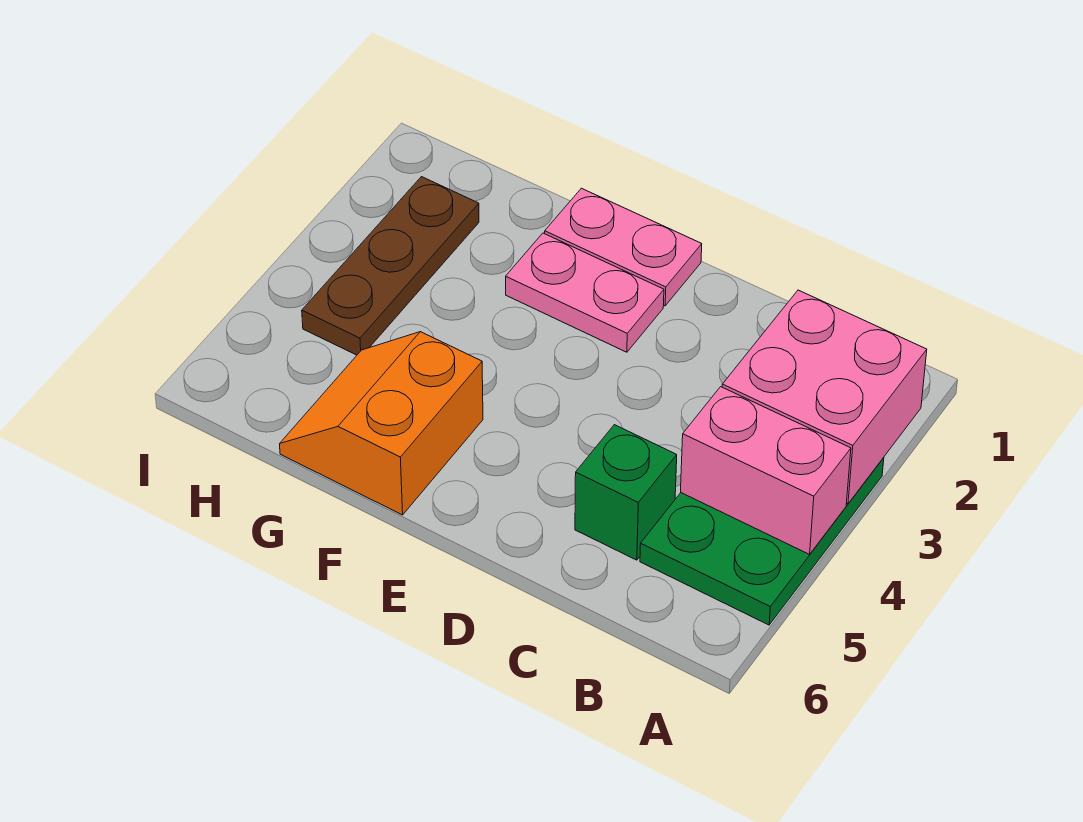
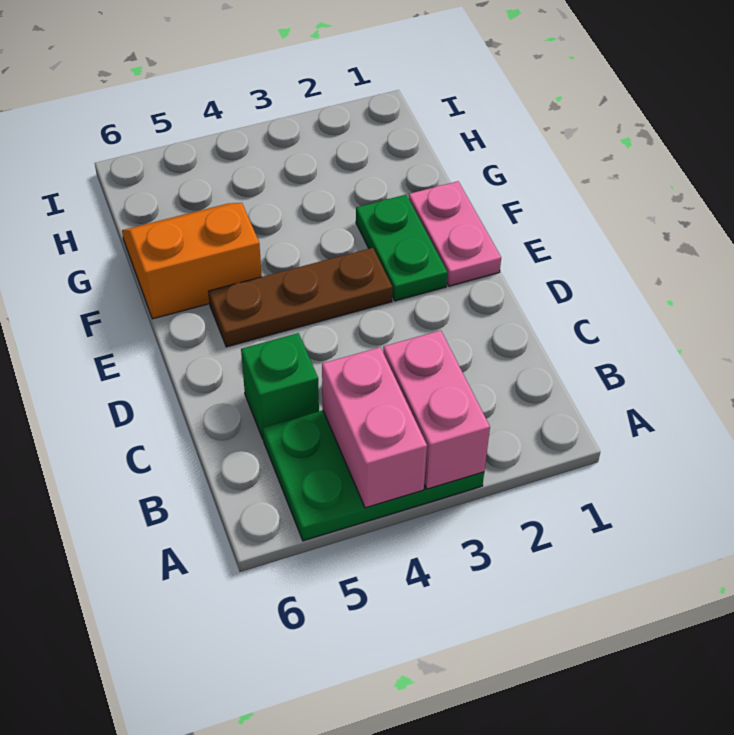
pink brick A2:B3 level 2 -> pink brick A3:B3 level 2
pink plate E2:F2 level 1 -> green plate E2:F2 level 1
brown plate H2:H4 level 1 -> brown plate E3:E5 level 1

